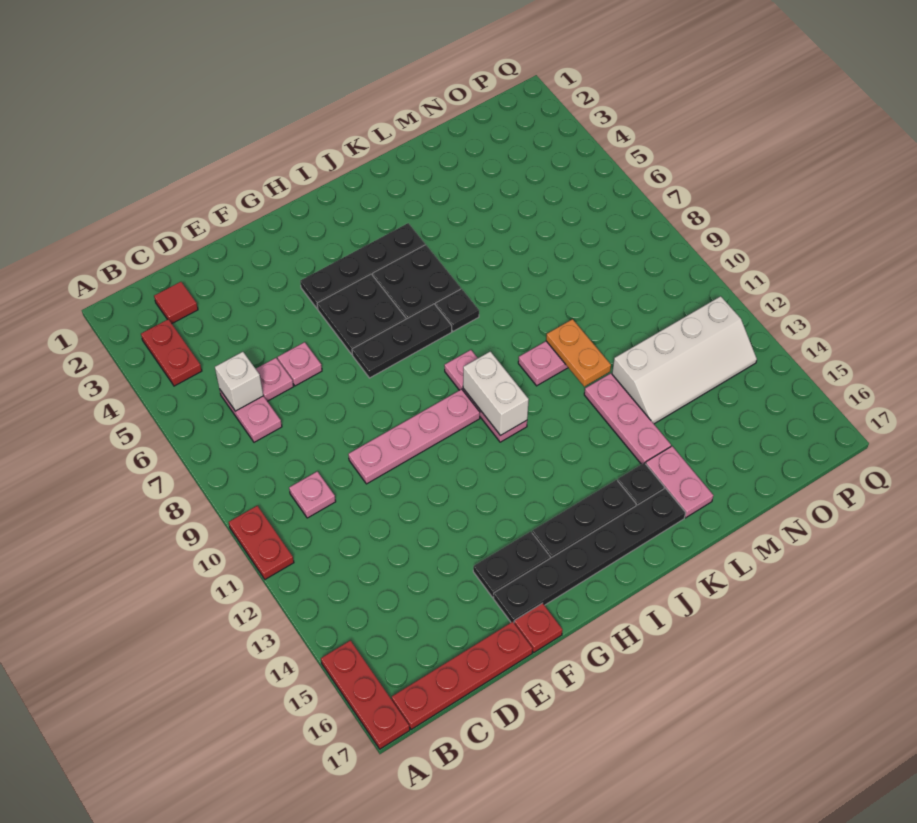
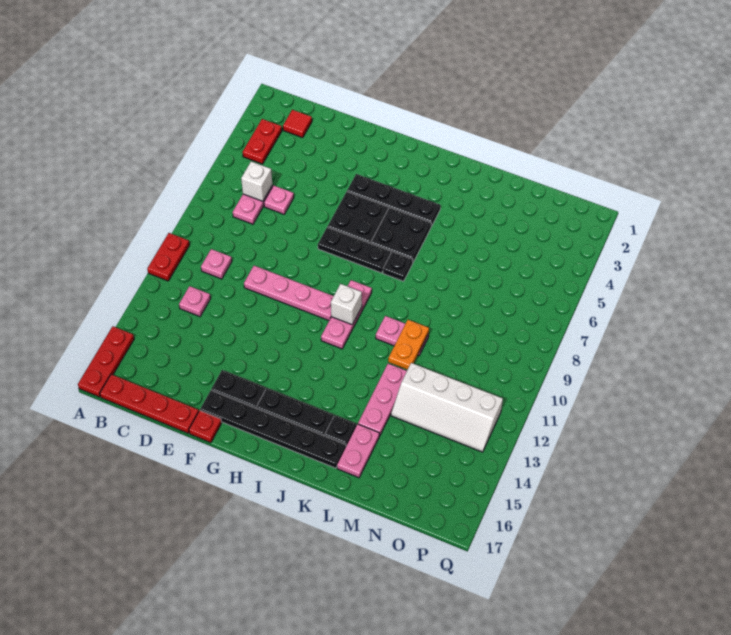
pink plate E6 level 1 -> pink plate C12 level 1
white brick I10:I11 level 2 -> white brick I10 level 2

